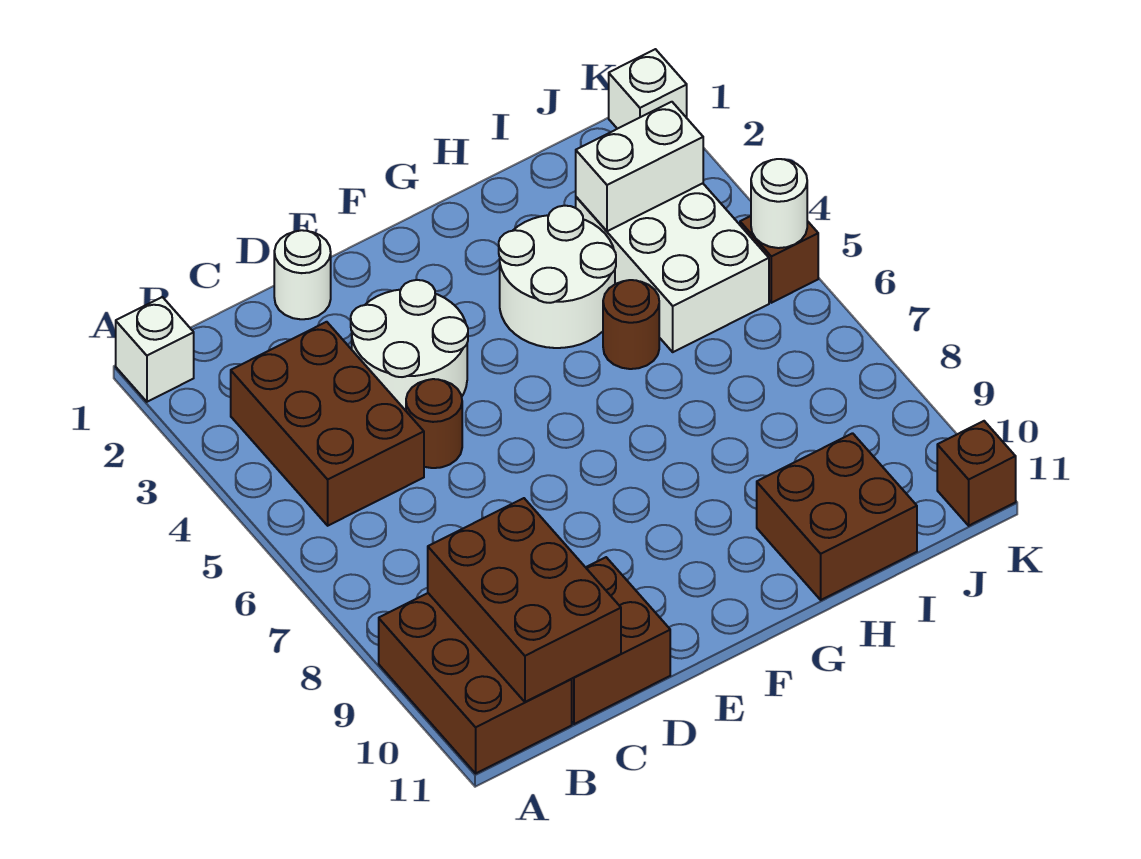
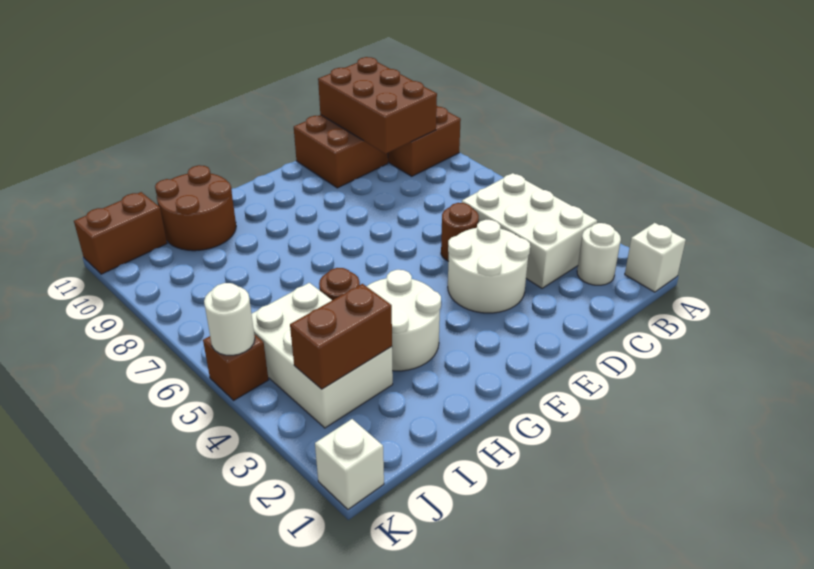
brown brick B3:C5 level 1 -> white brick B3:C5 level 1
white round brick D1 level 1 -> white round brick B2 level 1
brown brick H10:I11 level 1 -> brown round brick H10:I11 level 1
white brick I3:J3 level 2 -> brown brick I3:J3 level 2
brown brick K11 level 1 -> brown brick J11:K11 level 1

